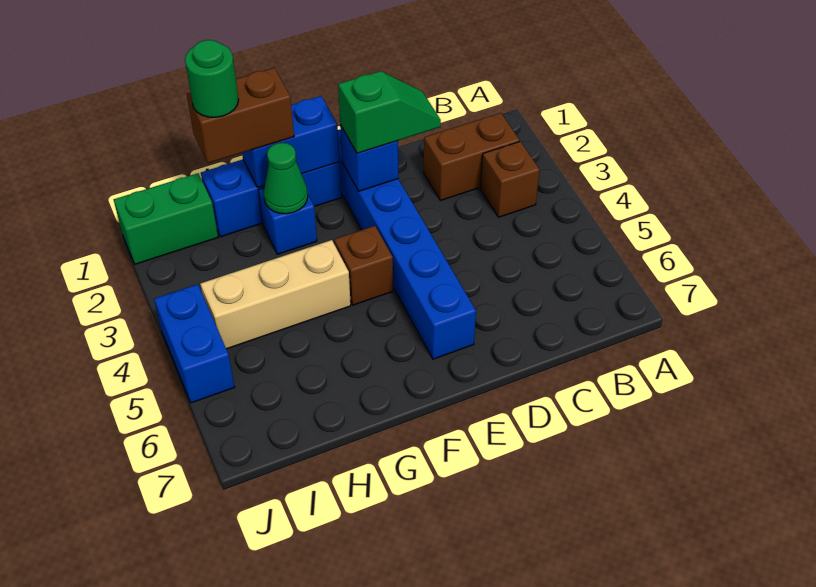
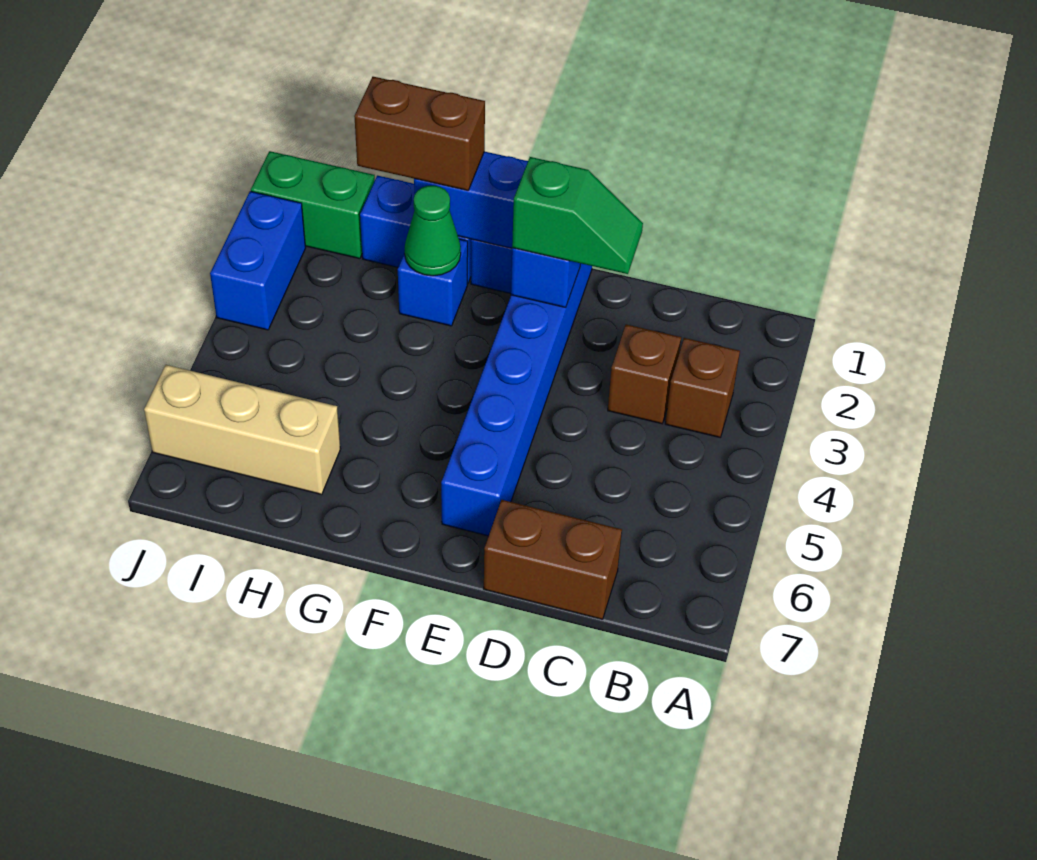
brown brick B2:C2 level 1 -> brown brick C7:D7 level 1
brown brick F4 level 1 -> brown brick C3 level 1
tan brick G4:I4 level 1 -> tan brick H6:J6 level 1
green round brick H1 level 4 -> none
blue brick J4:J5 level 1 -> blue brick J2:J3 level 1

